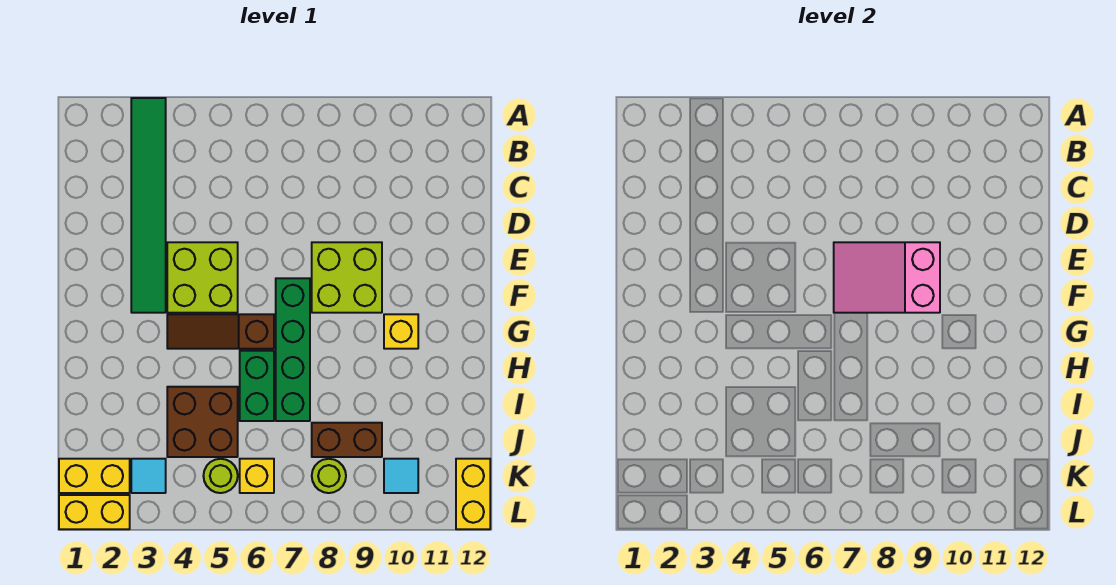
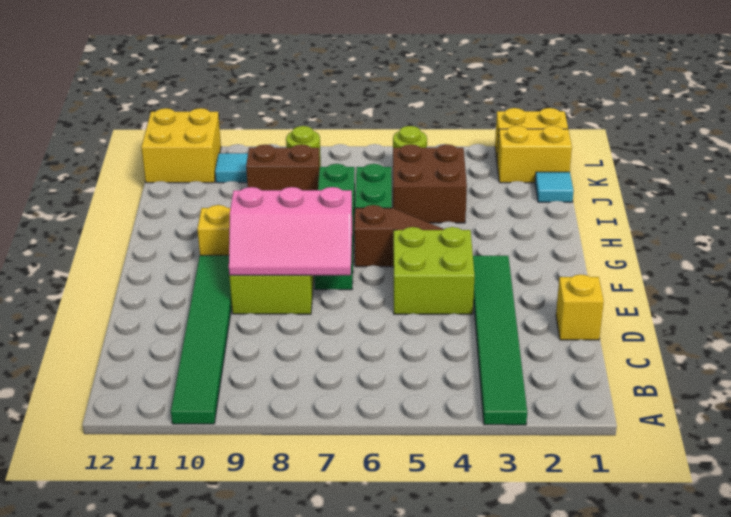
none -> green tile A10:F10 level 1
pink slope E7:F9 level 2 top 9 -> pink slope E7:F9 level 2 top F
cyan tile K3 level 1 -> cyan tile J1 level 1
yellow brick K6 level 1 -> yellow brick D1 level 1
yellow brick K12:L12 level 1 -> yellow brick K11:L12 level 1

